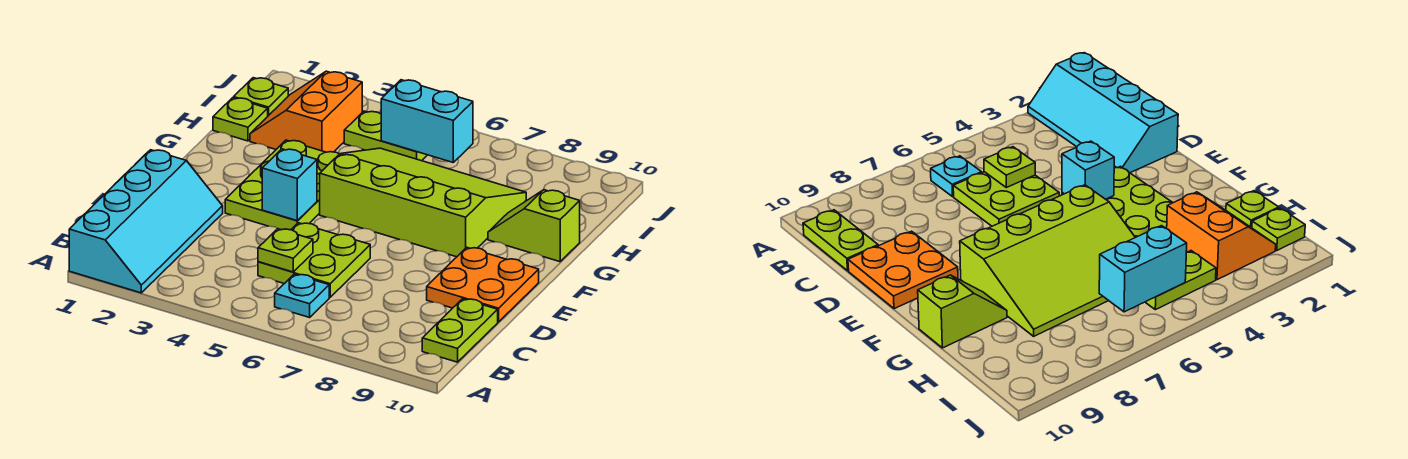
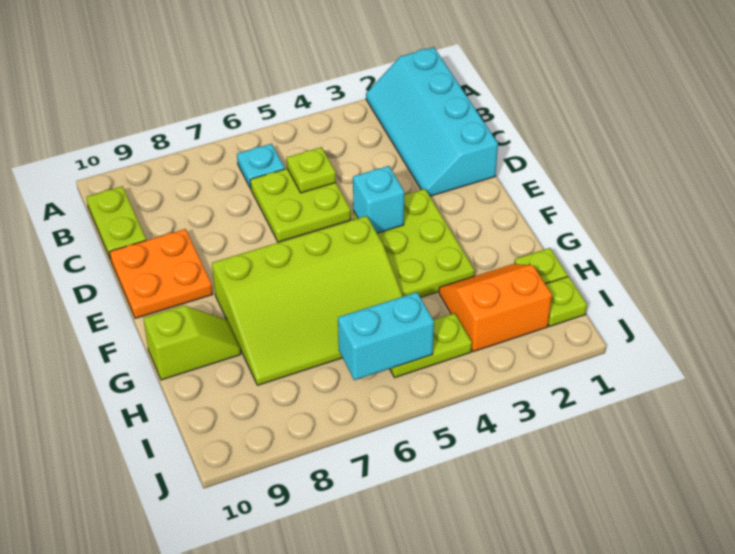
orange slope H2:I3 level 1 top 3 -> orange slope H2:I3 level 1 top I

